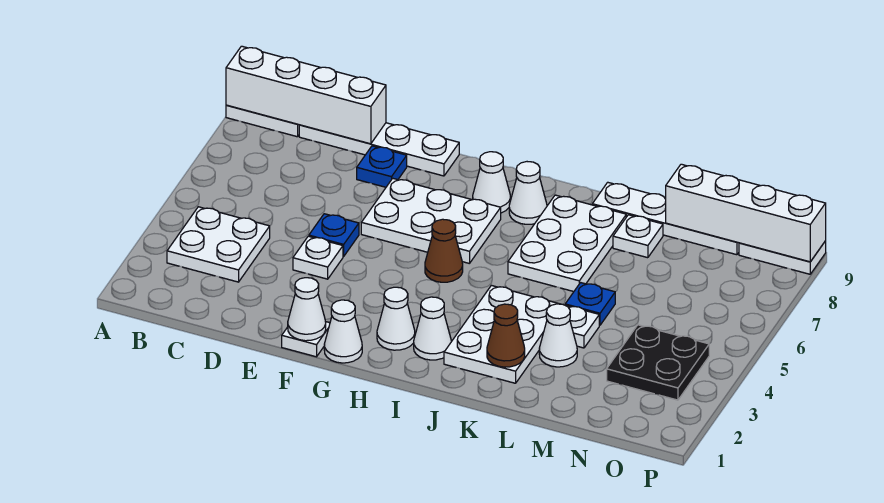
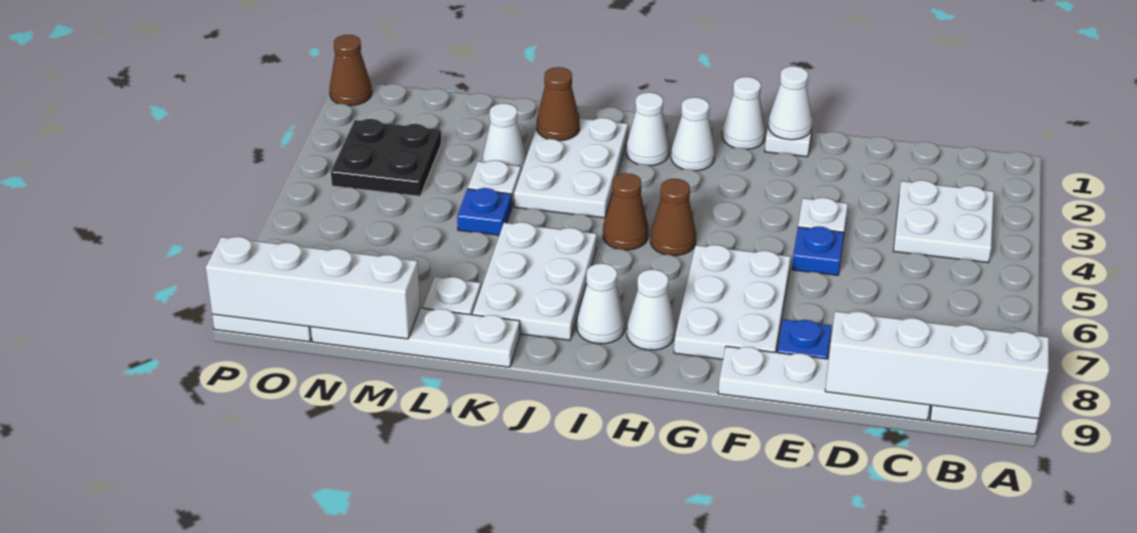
white plate F6:H7 level 1 -> white plate F6:G8 level 1
none -> brown cone I5 level 1
none -> brown cone P1 level 1

